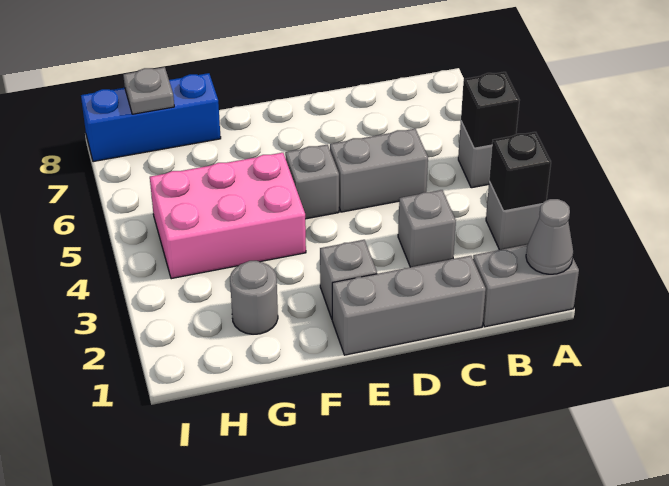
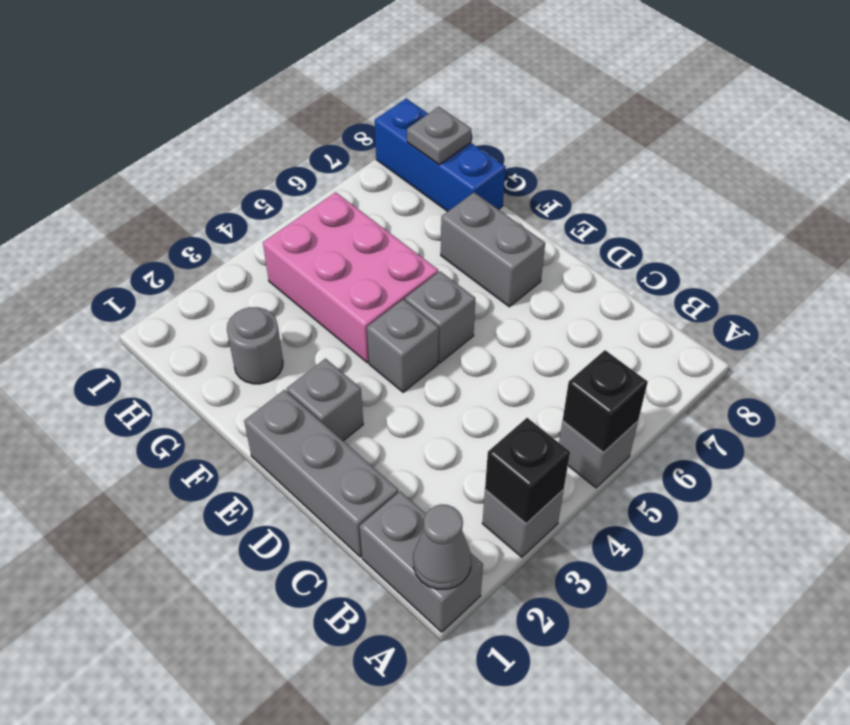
grey brick C3 level 1 -> grey brick E4 level 1
grey brick C5:D5 level 1 -> grey brick E7:F7 level 1

